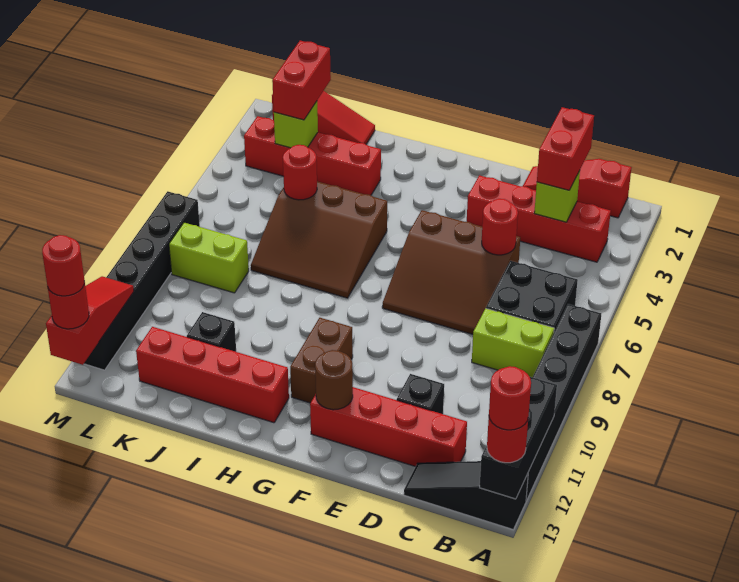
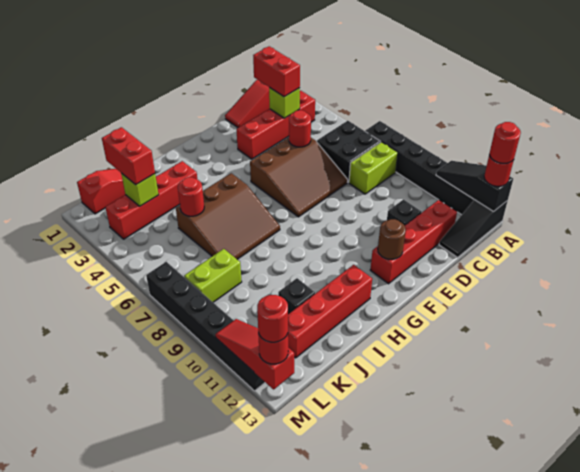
black brick A11:A13 level 2 -> black slope A11:A13 level 2 top 13
brown brick G10:G11 level 1 -> none

